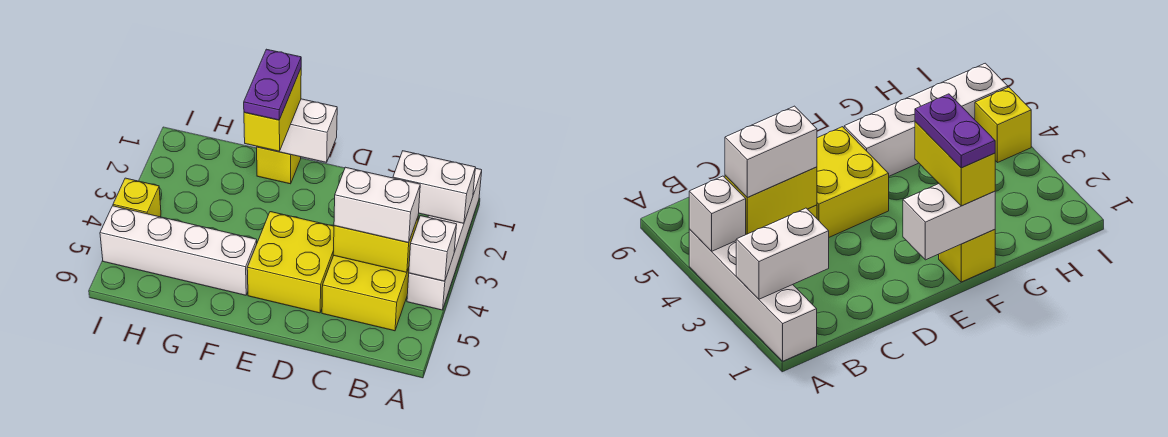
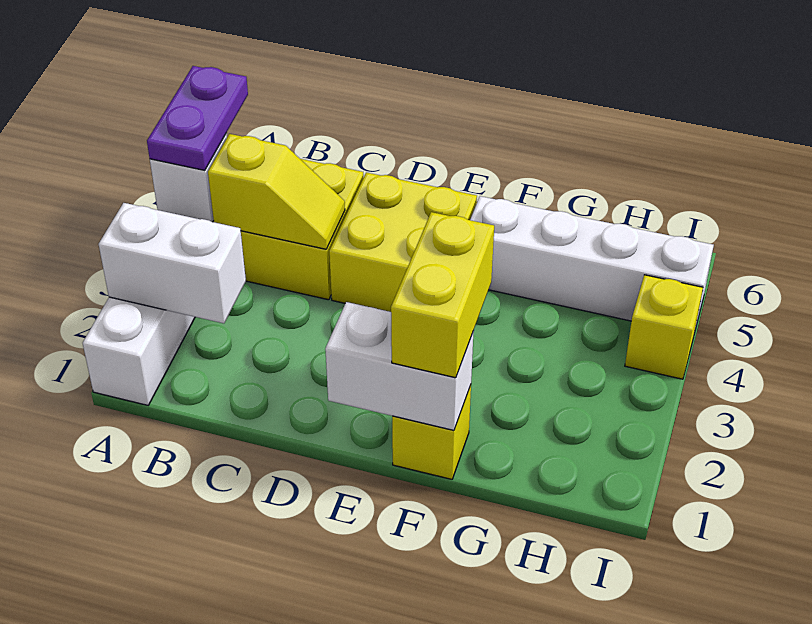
yellow brick B4:C4 level 2 -> yellow slope B4:C4 level 2 top B
white brick B4:C4 level 3 -> none
purple plate F1:F2 level 4 -> purple plate A4:A5 level 3

